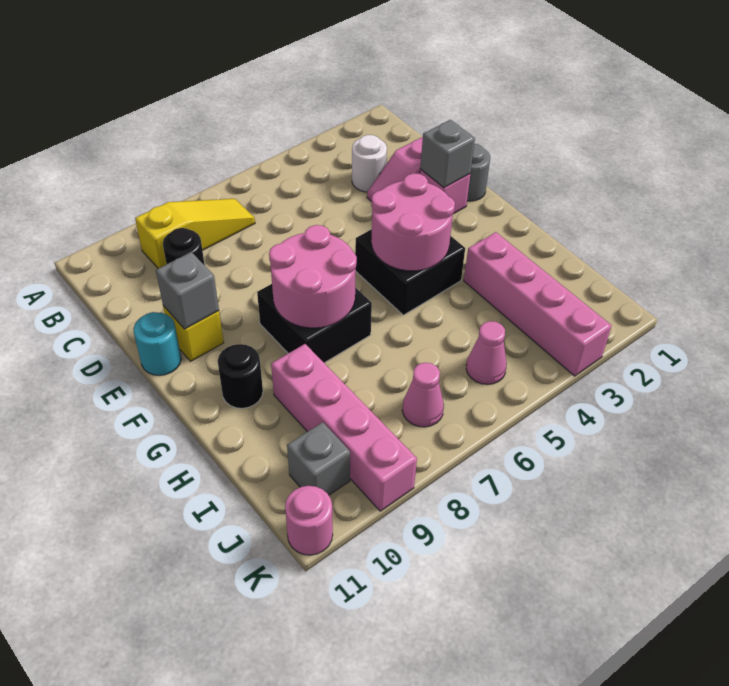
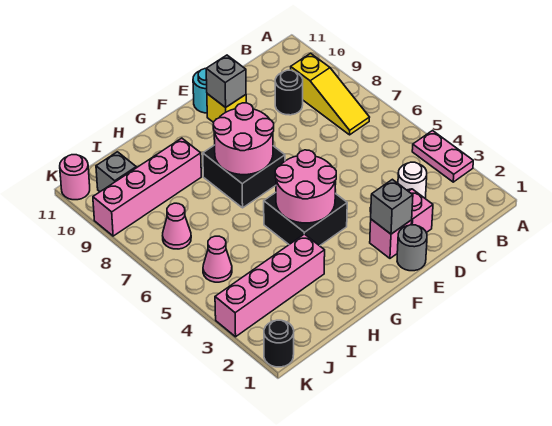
none -> pink plate A3:A4 level 1
black round brick G10 level 1 -> black round brick K1 level 1

